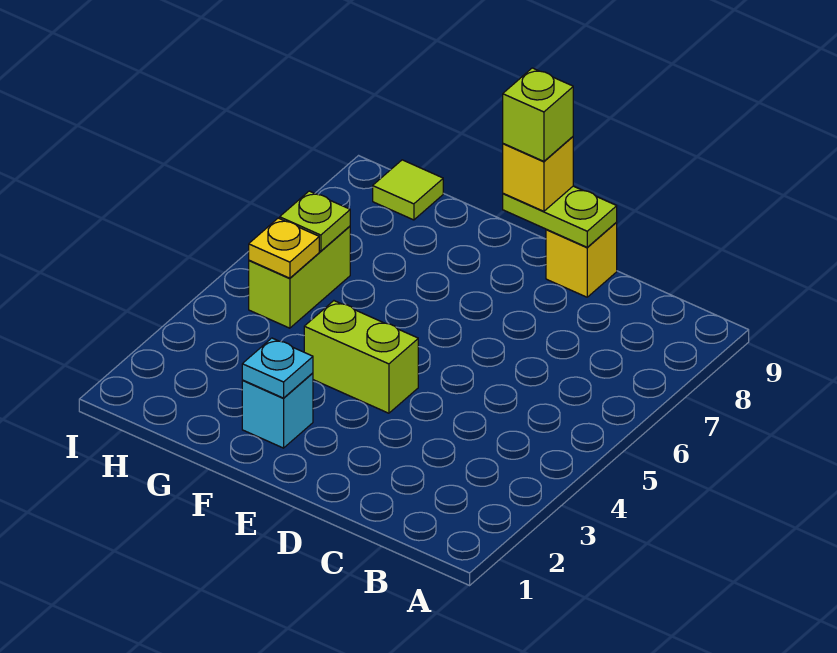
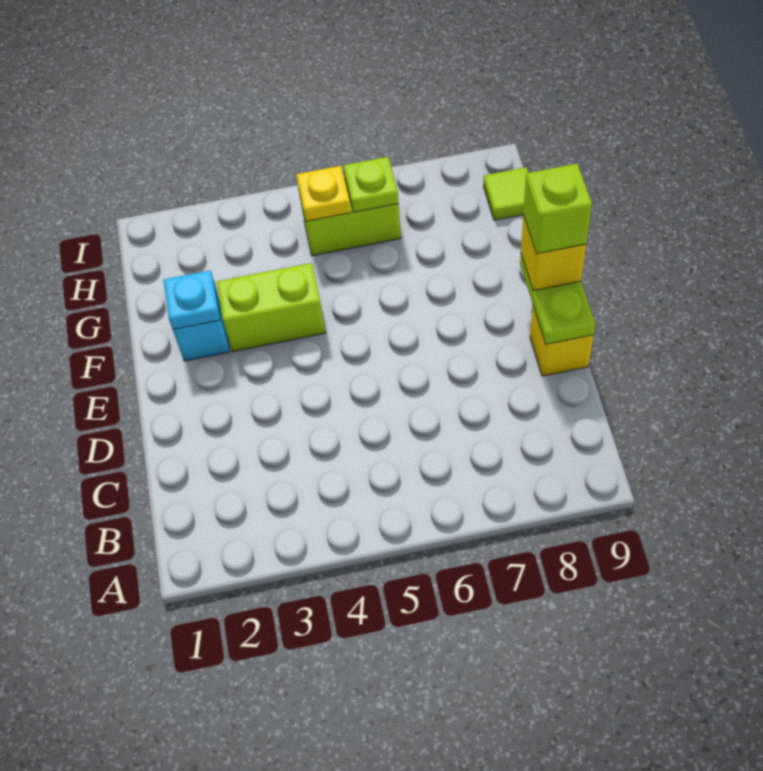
lime brick E4:F4 level 1 -> lime brick F3:F4 level 1

